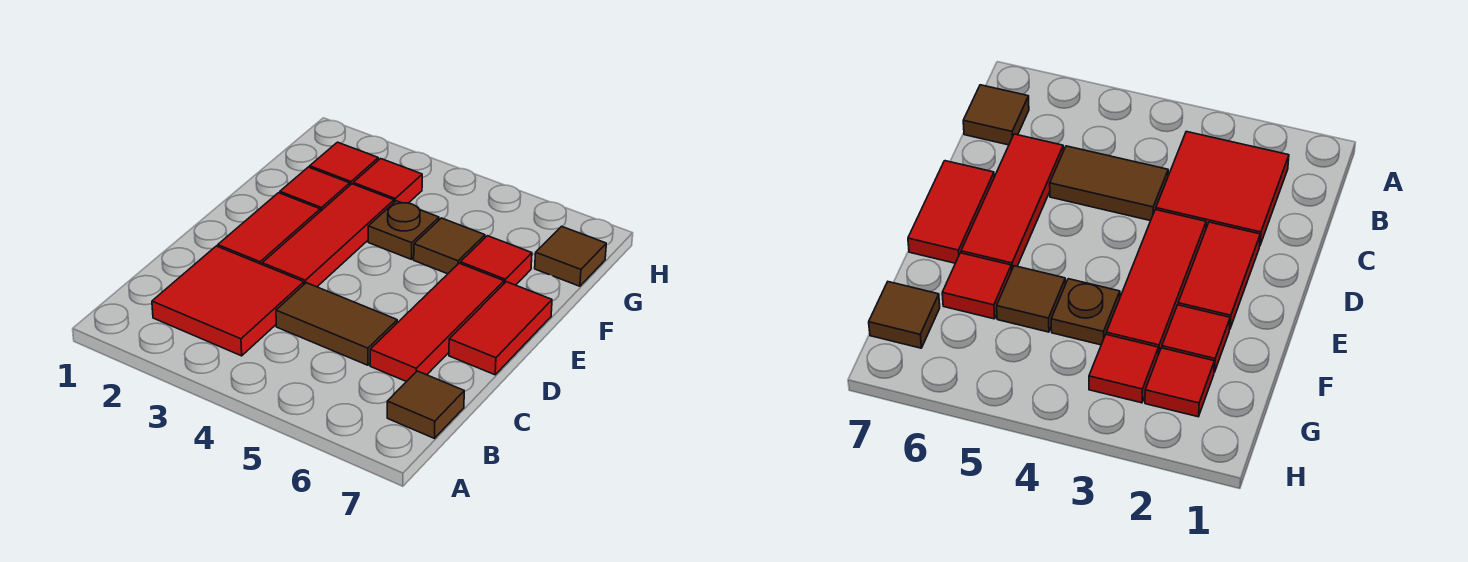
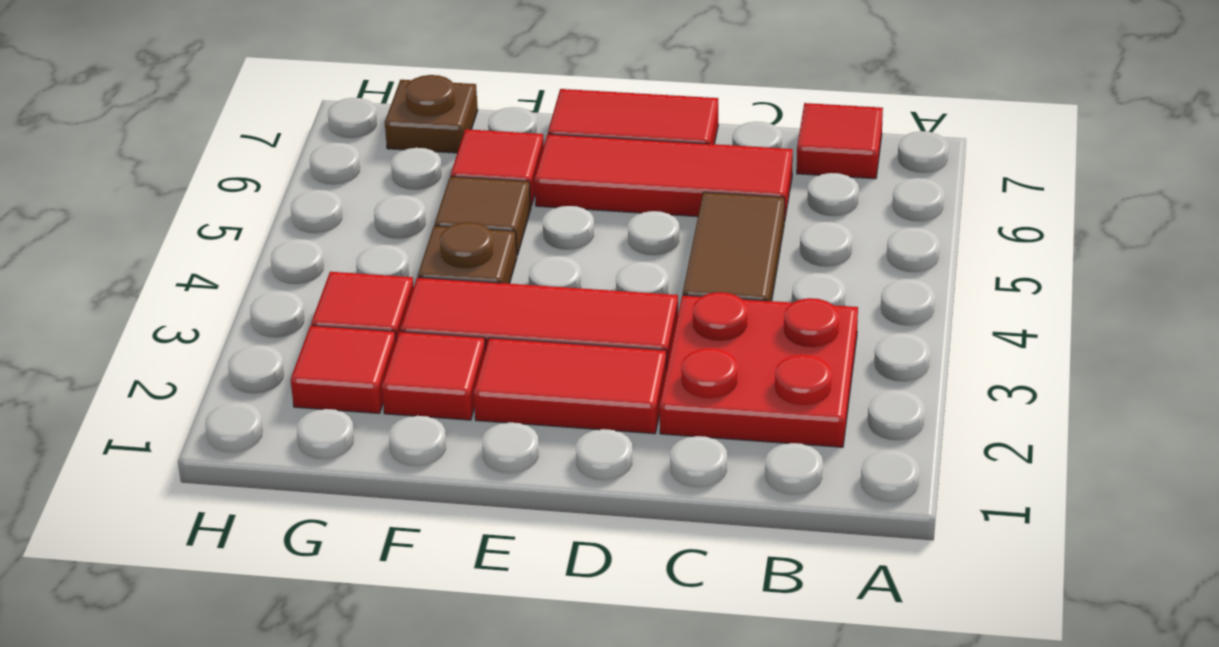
red tile B2:C3 level 1 -> red plate B2:C3 level 1
brown tile B7 level 1 -> red tile B7 level 1
brown tile G7 level 1 -> brown plate G7 level 1

